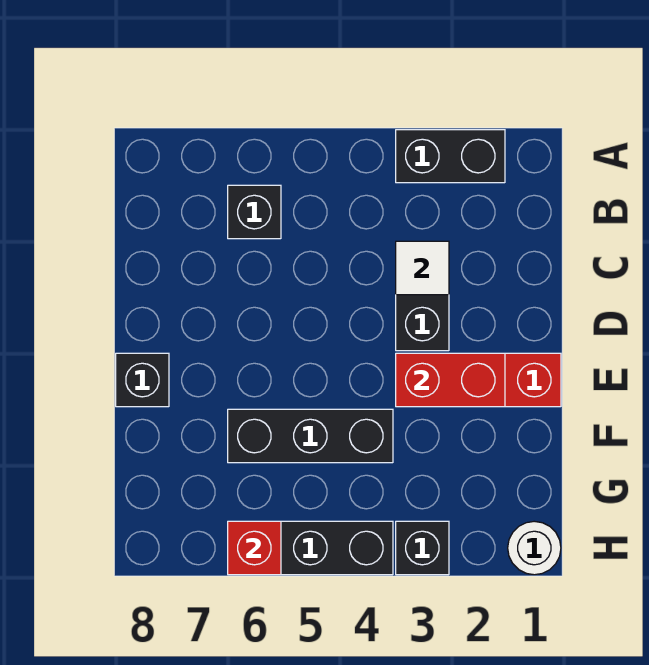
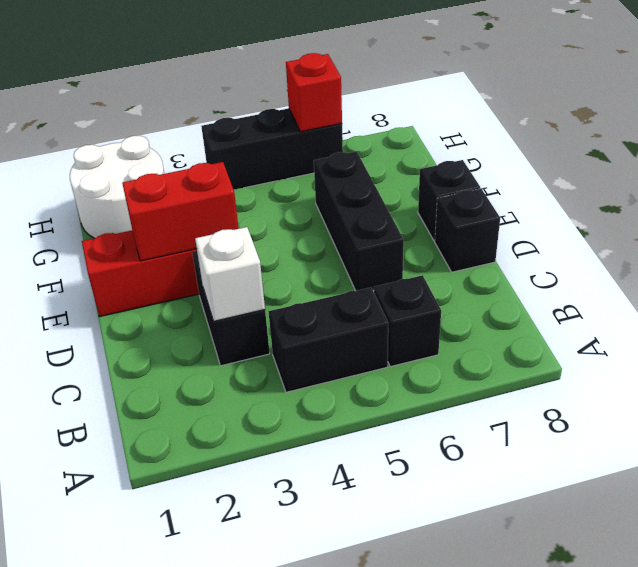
black brick A2:A3 level 1 -> black brick B4:B5 level 1
white tile C3 level 2 -> white brick C3 level 2
black brick F4:F6 level 1 -> black brick D6:F6 level 1
white round brick H1 level 1 -> white round brick G1:H2 level 1
black brick H3 level 1 -> black brick D8 level 1

